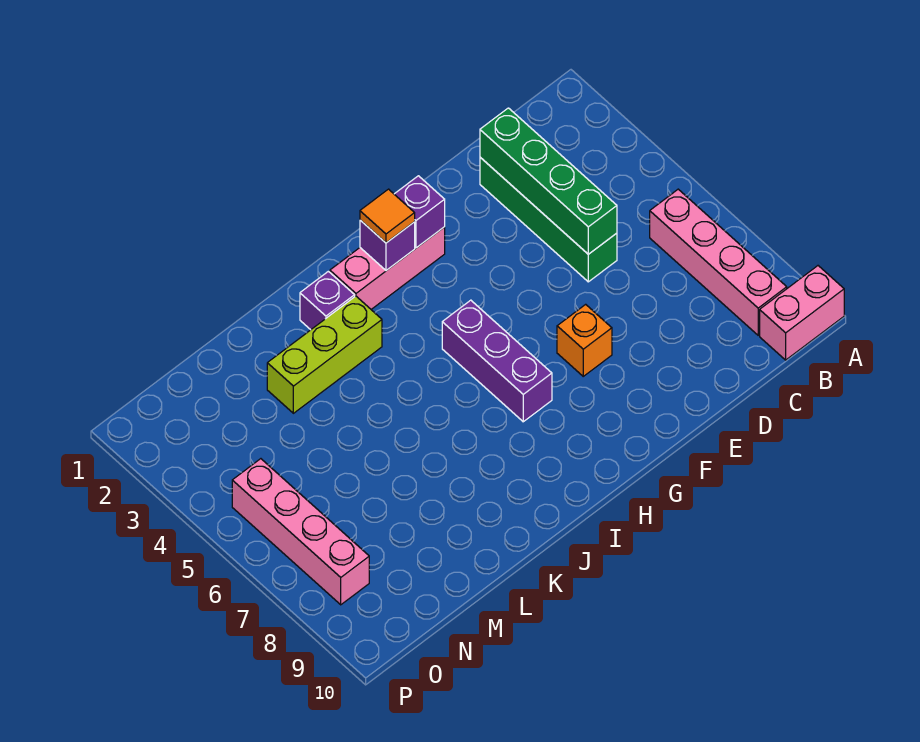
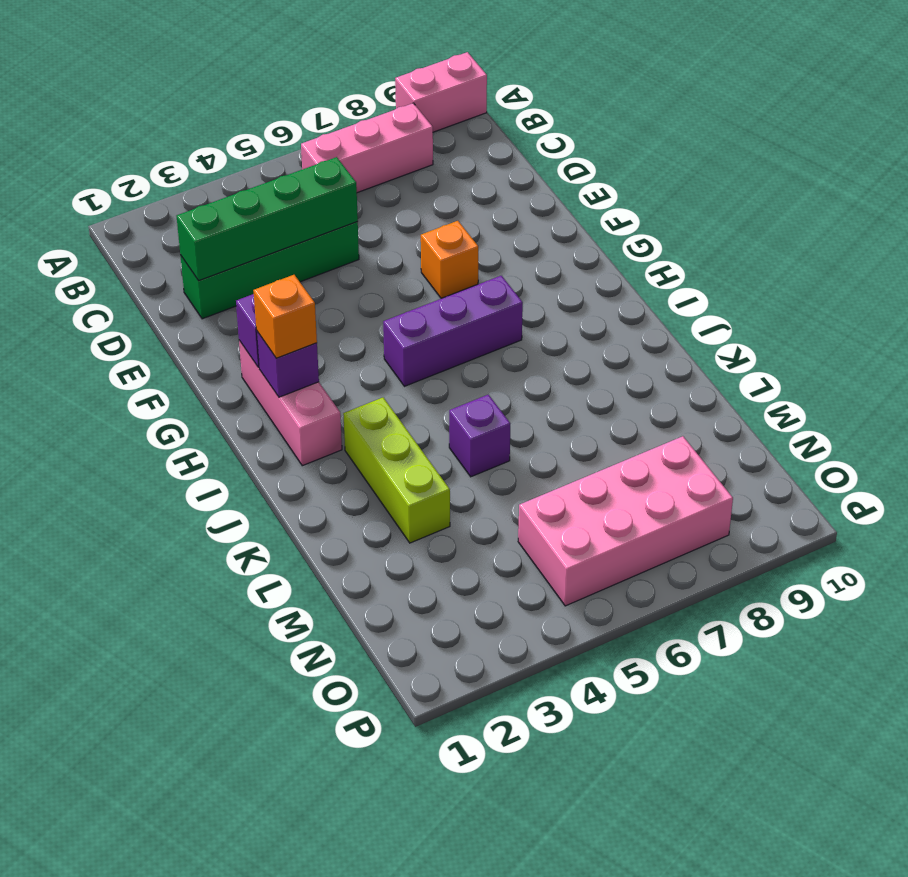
pink brick A10:B10 level 1 -> pink brick A9:A10 level 1
pink brick B6:B9 level 1 -> pink brick B6:B8 level 1
orange tile H2 level 3 -> orange brick H2 level 3
purple brick J2 level 1 -> purple brick K5 level 1
pink brick O5:O8 level 1 -> pink brick N5:O8 level 1

